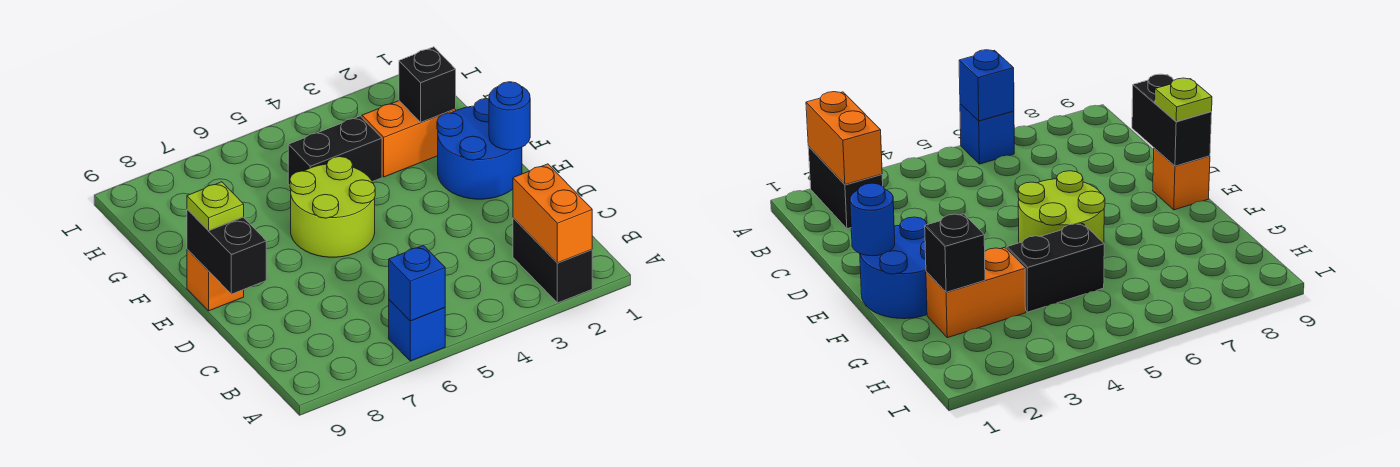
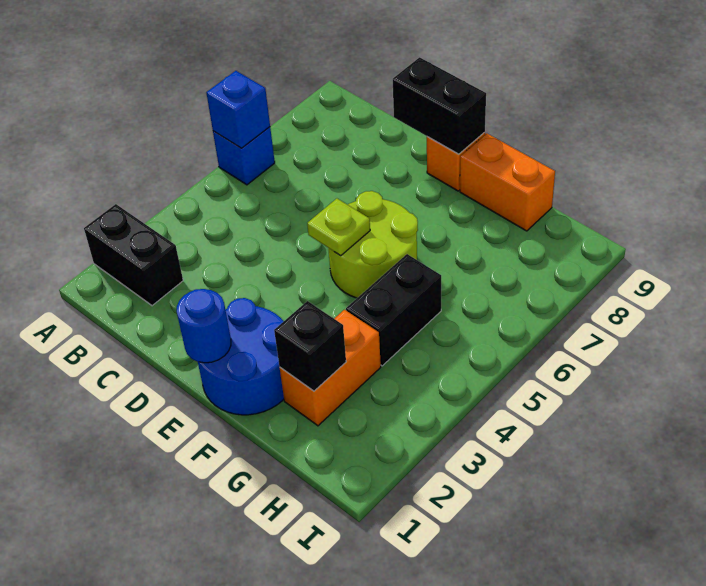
orange brick A2:B2 level 2 -> orange brick F9:G9 level 1
lime plate E9 level 3 -> lime plate E5 level 2

